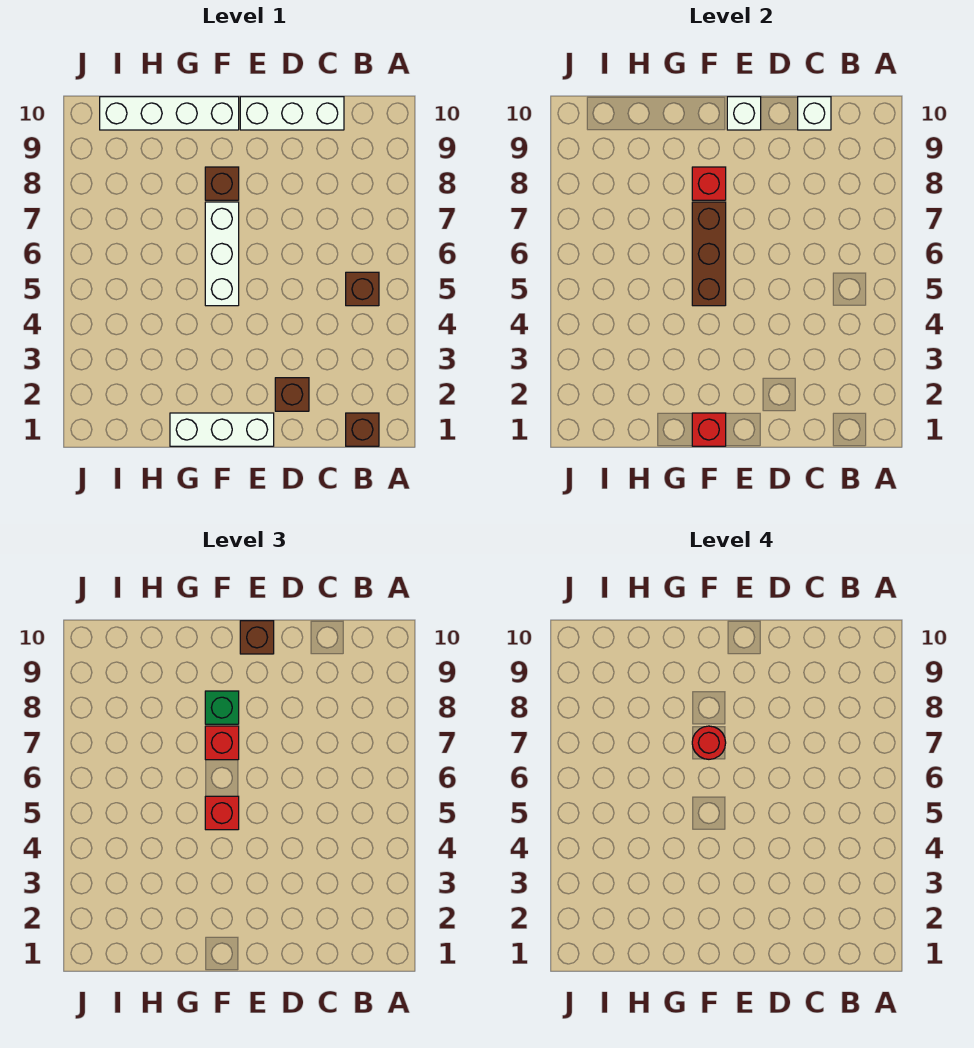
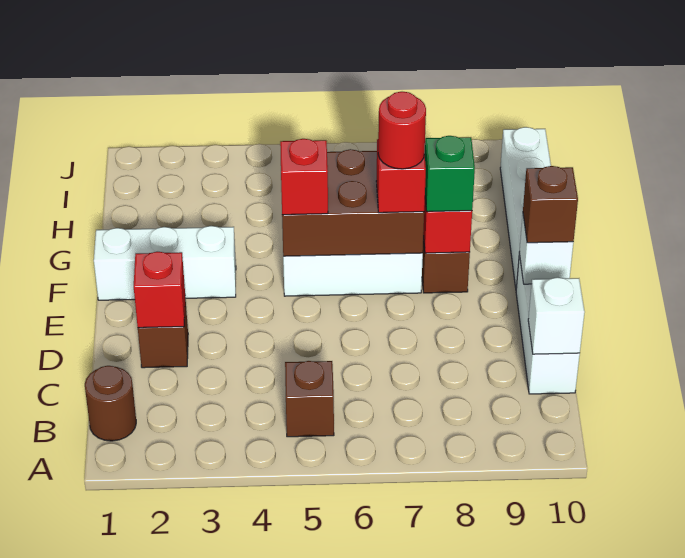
brown brick B1 level 1 -> brown round brick B1 level 1
white brick E1:G1 level 1 -> white brick F1:F3 level 1
red brick F1 level 2 -> red brick D2 level 2
brown brick F5:F7 level 2 -> brown brick F5:G7 level 2

